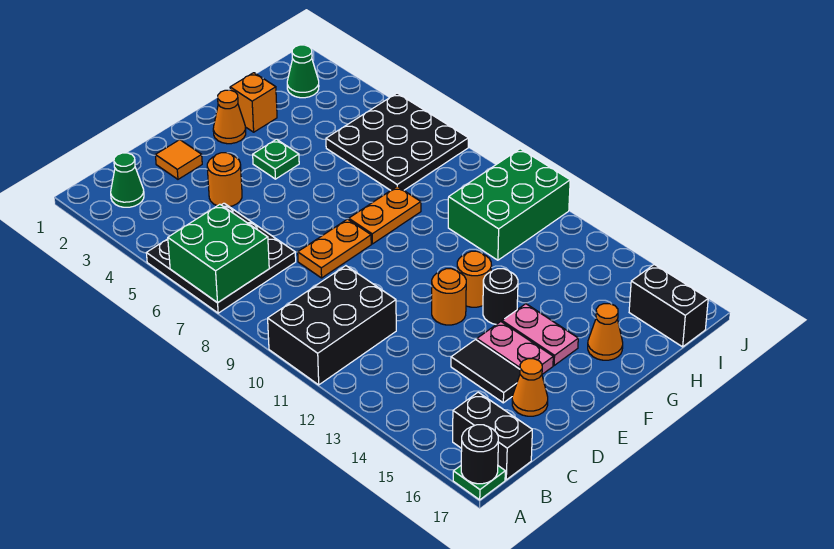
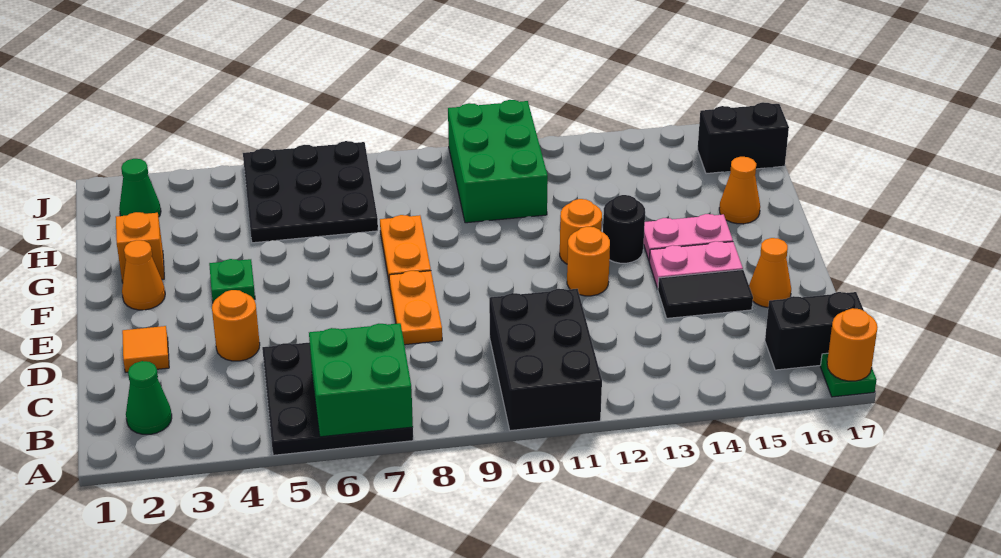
black round brick A17 level 2 -> orange round brick A17 level 2

